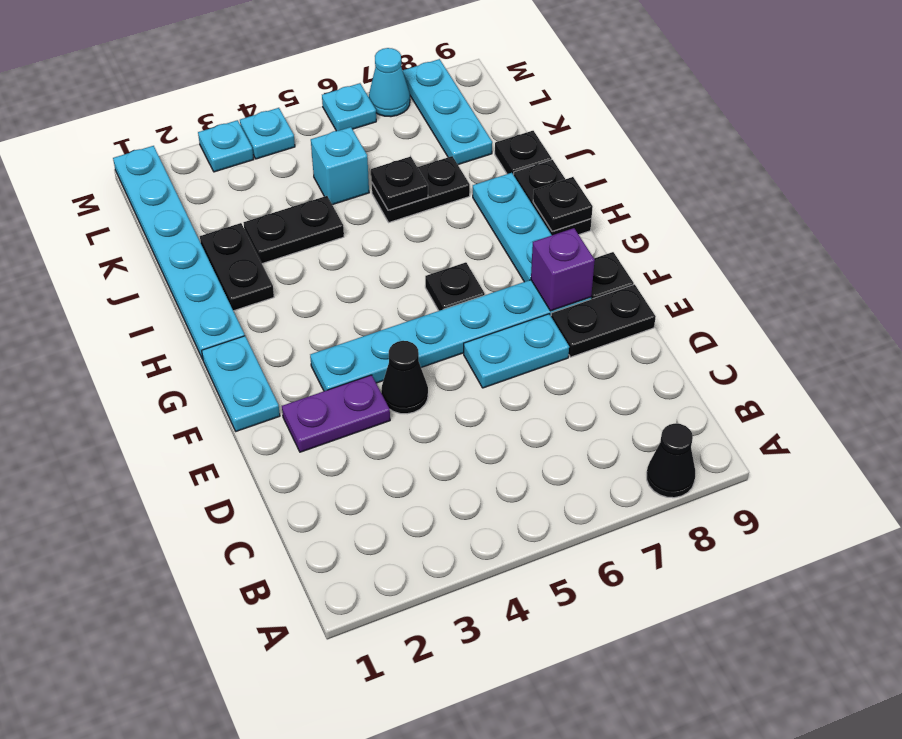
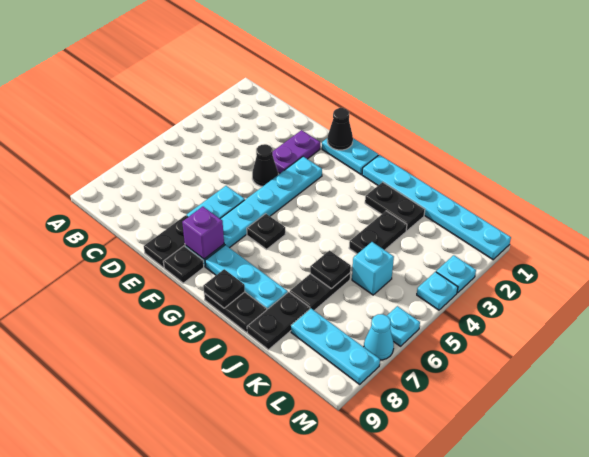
black cone A8 level 1 -> black cone F1 level 2
black plate J9 level 1 -> black plate J8:J9 level 1

